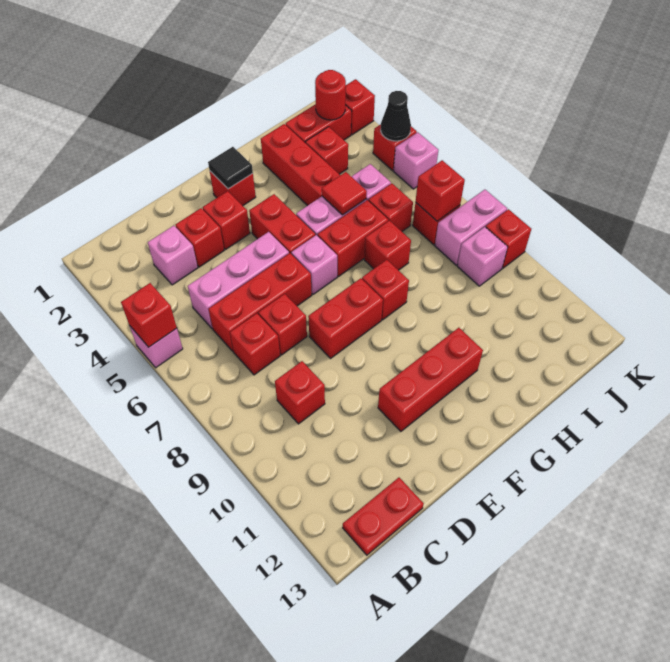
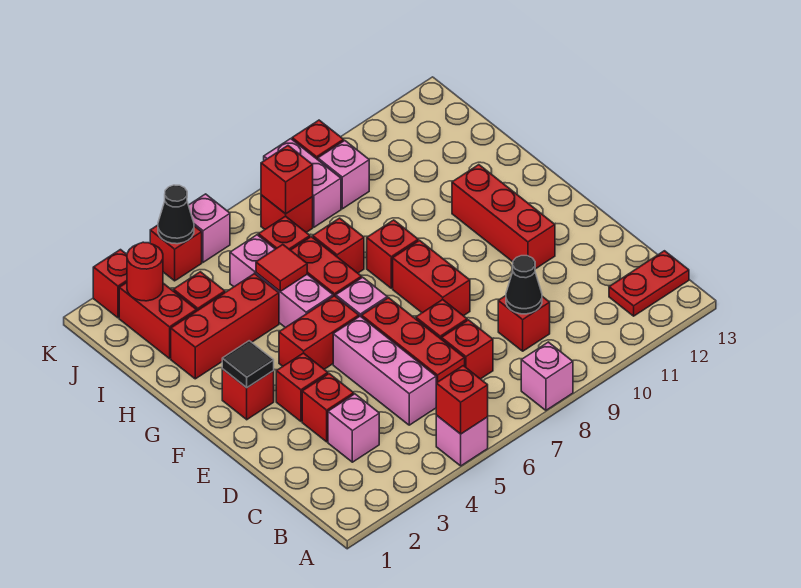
none -> pink brick A8 level 1
red plate B13:C13 level 1 -> red plate B12:B13 level 1
none -> black cone C9 level 2

